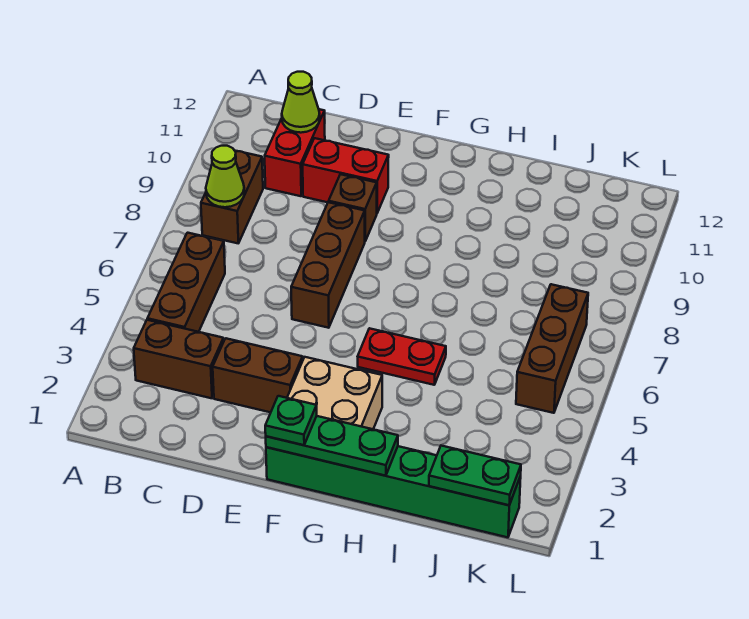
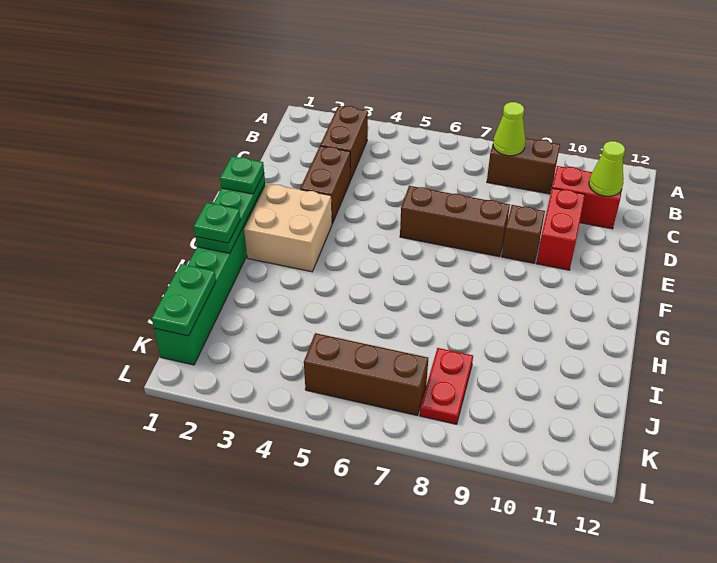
brown brick B4:B6 level 1 -> none
red plate G5:H5 level 1 -> red plate J8:K8 level 1
none -> green plate H1 level 3

